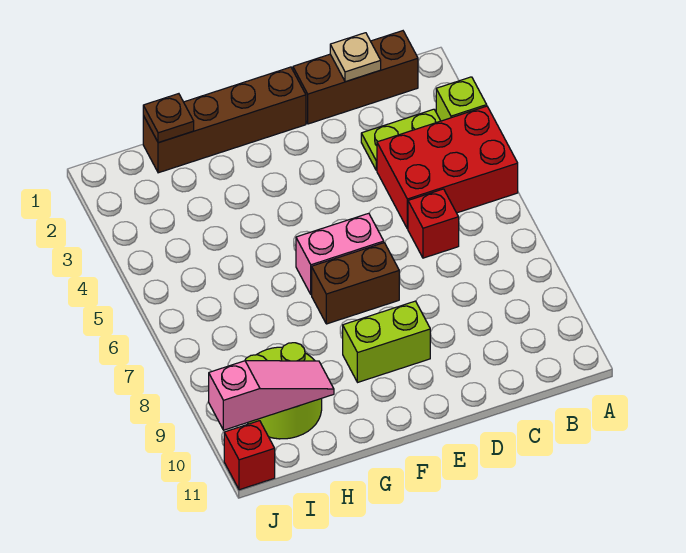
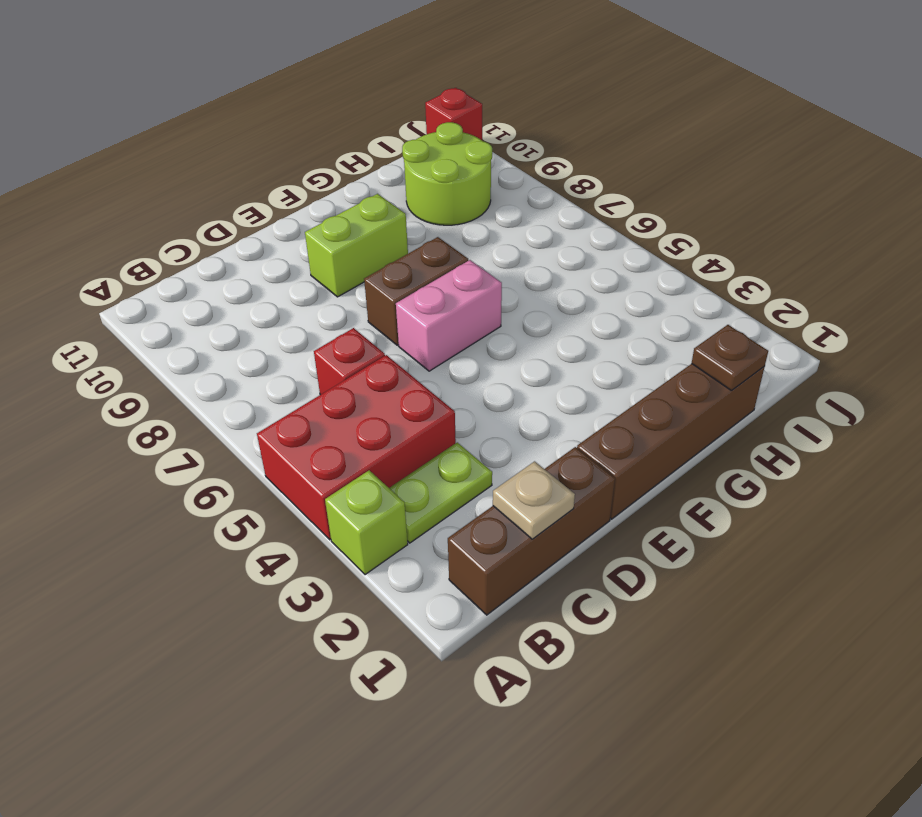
pink slope H10:J10 level 2 top J -> none

